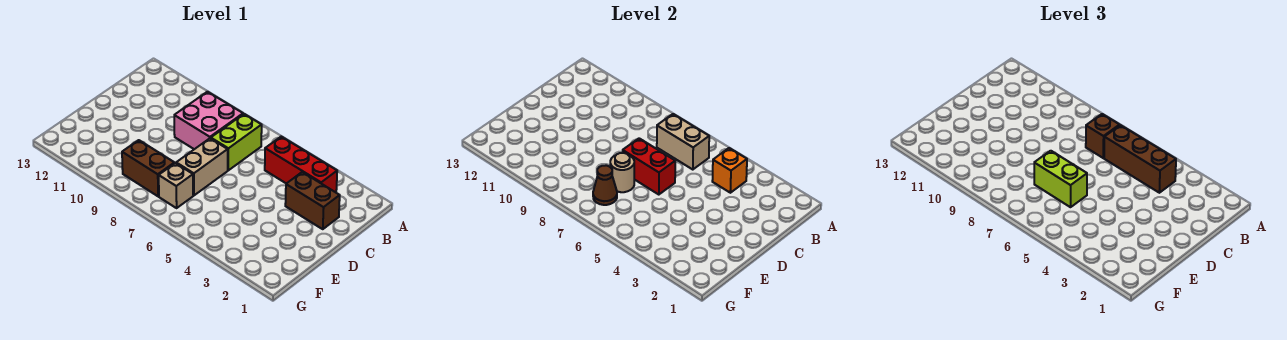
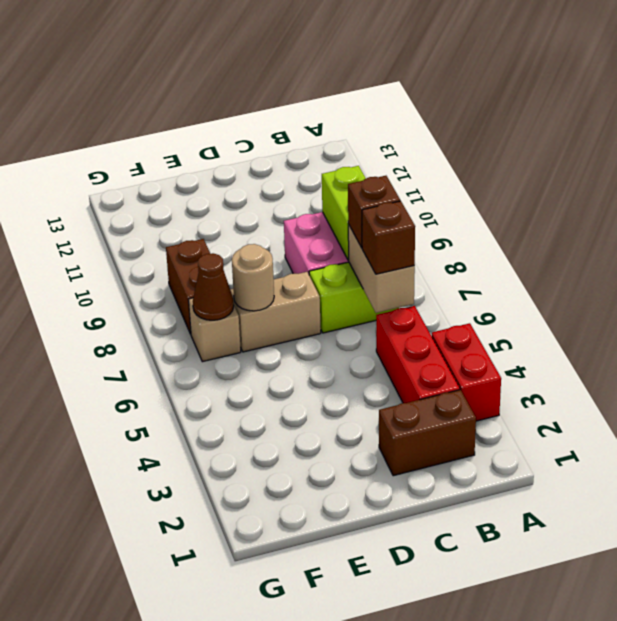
orange brick B4 level 2 -> none
brown brick B4:B6 level 3 -> brown brick B6 level 3
brown brick C2:C3 level 1 -> brown brick B2:C2 level 1
red brick D6:D7 level 2 -> red brick A3:A4 level 1
lime brick E6:E7 level 3 -> lime brick B8:B9 level 2

